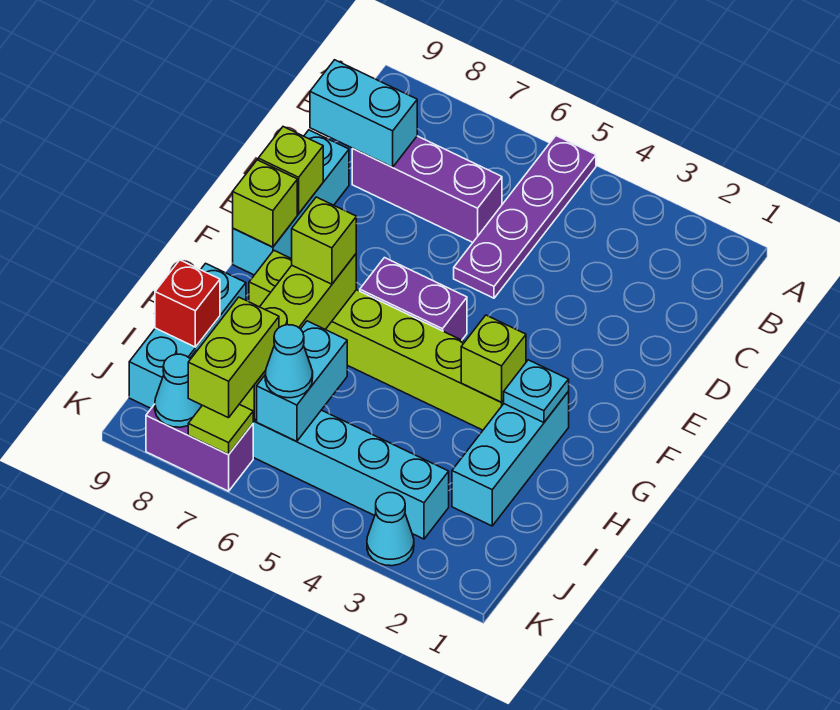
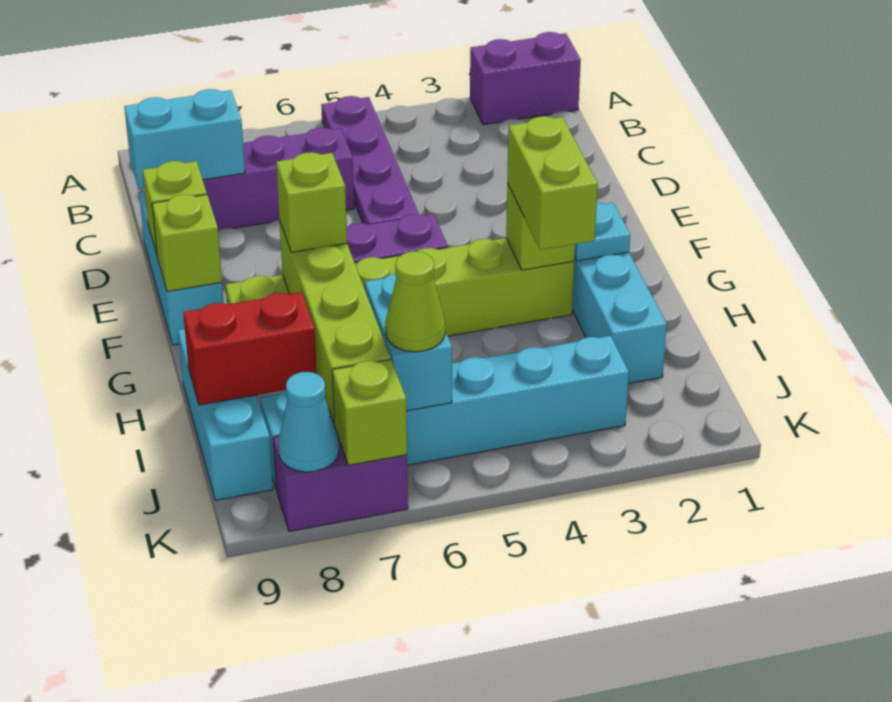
none -> purple brick A1:A2 level 1
red brick I9 level 2 -> red brick I8:I9 level 2
cyan cone J6 level 3 -> lime cone J6 level 3
lime brick J7:K7 level 3 -> lime brick G3:H3 level 3
cyan cone K3 level 1 -> none
lime tile K7 level 2 -> lime brick K7 level 2

